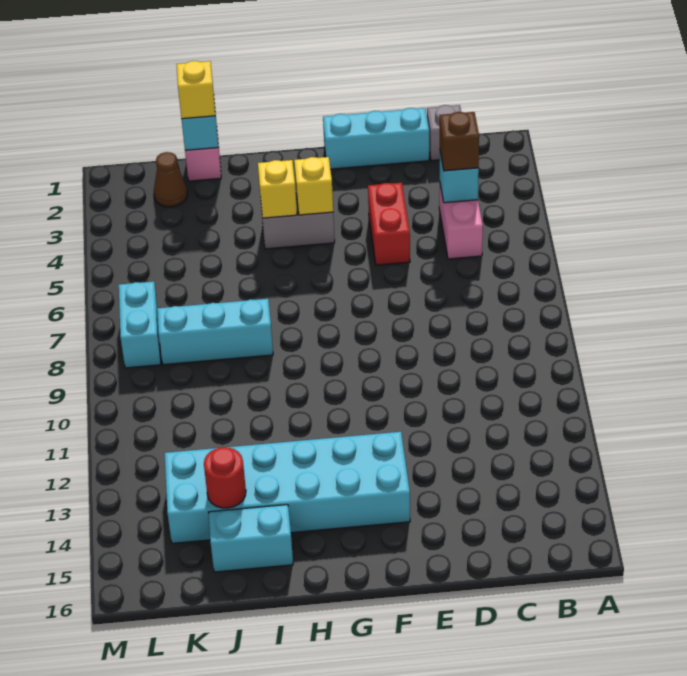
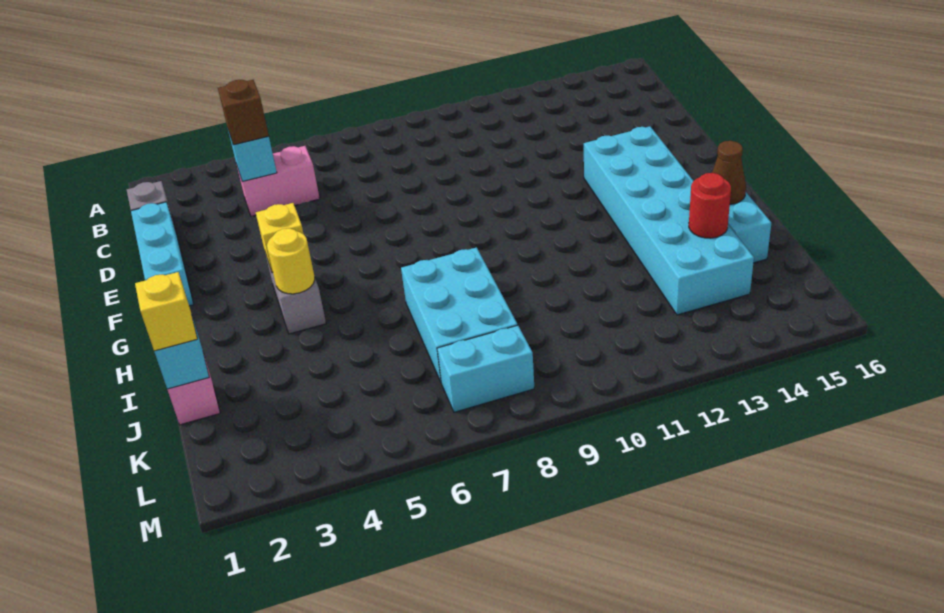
red brick E4:E5 level 1 -> none
yellow brick H4 level 2 -> yellow round brick H4 level 2
cyan brick I8:K8 level 1 -> cyan brick I7:K8 level 1
brown cone K2 level 1 -> brown cone I15 level 2

